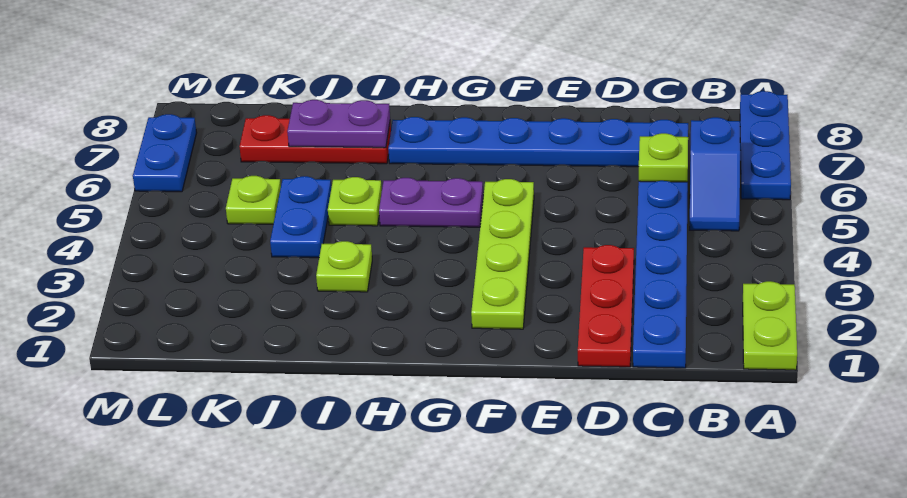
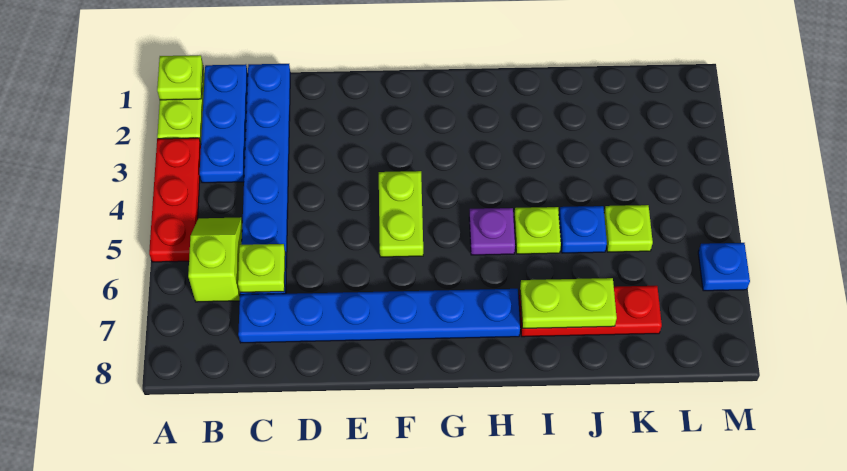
blue plate A6:A8 level 1 -> blue plate B1:B3 level 1
blue slope B5:B6 level 1 top 6 -> lime slope B5:B6 level 1 top 6
red plate D1:D3 level 1 -> red plate A3:A5 level 1
lime plate F2:F5 level 1 -> lime plate F4:F5 level 1
purple plate G5:H5 level 1 -> purple plate H5 level 1
lime plate I3 level 1 -> lime plate A1 level 2
purple plate I7:J7 level 2 -> lime plate I7:J7 level 2
blue plate J4:J5 level 1 -> blue plate J5 level 1
blue plate M6:M7 level 1 -> blue plate M6 level 1

